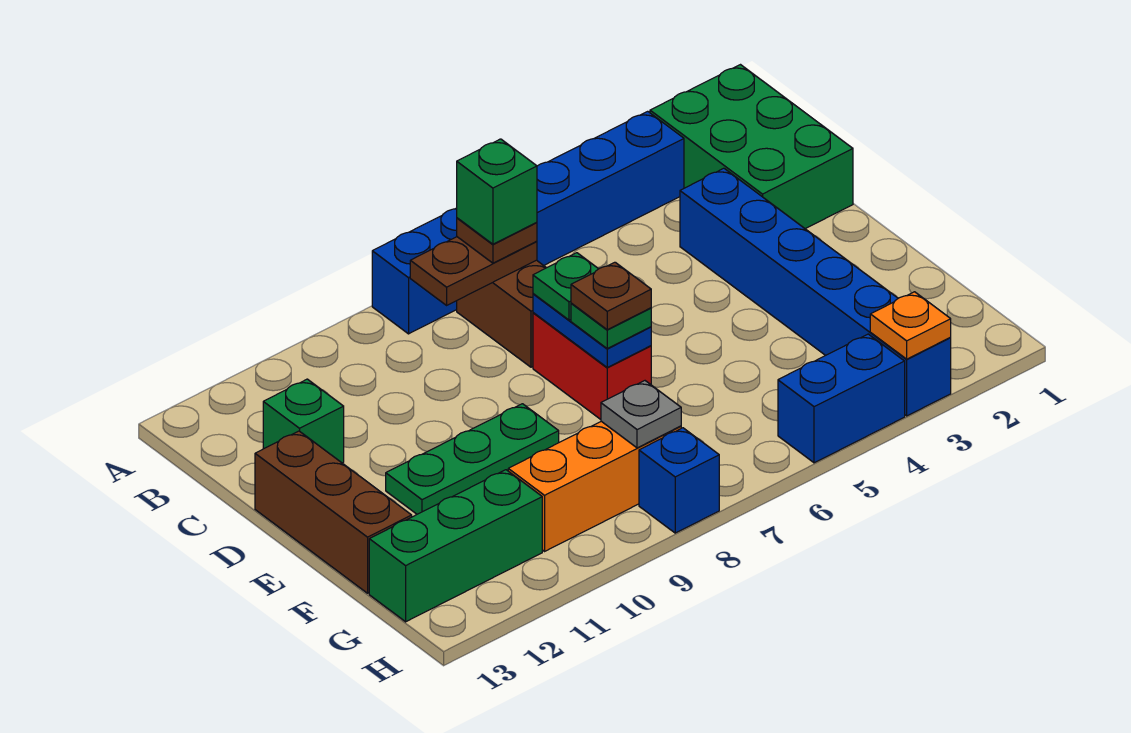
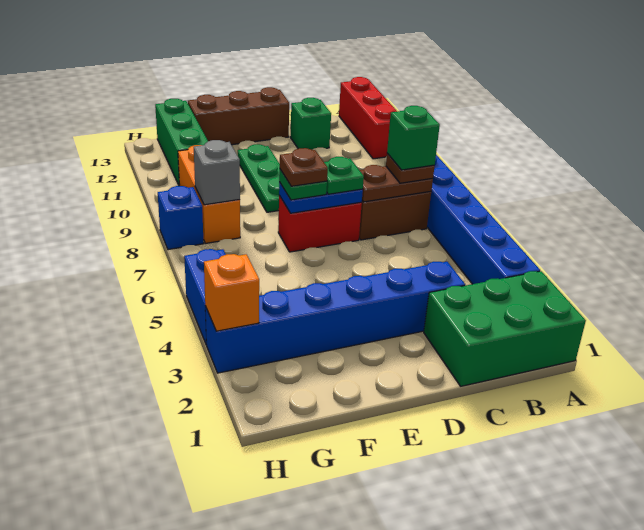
none -> red brick A11:A13 level 1
brown plate B7:B8 level 2 -> brown plate B7:C7 level 2
grey plate G8 level 2 -> grey brick G8 level 2
orange plate H3 level 2 -> orange brick H3 level 2

